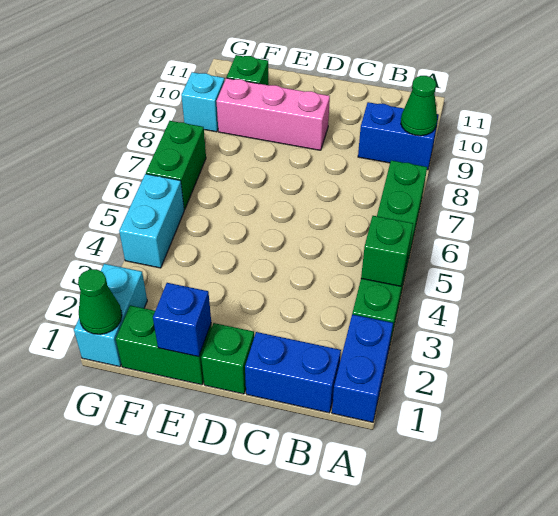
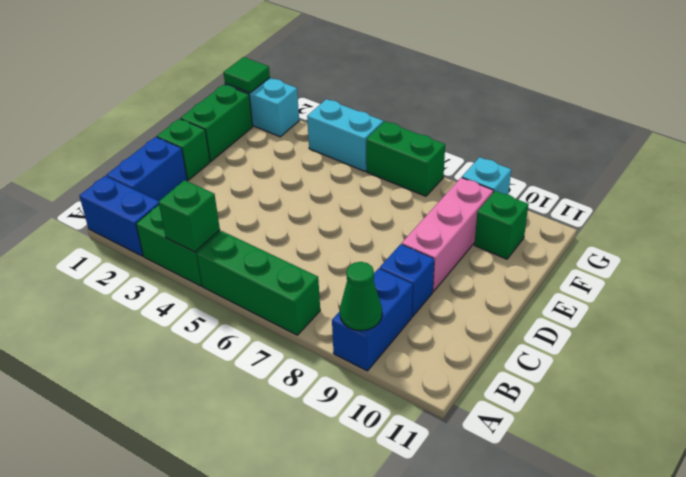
blue brick E1 level 2 -> blue brick C9 level 1
green cone G1 level 2 -> green tile G1 level 2

